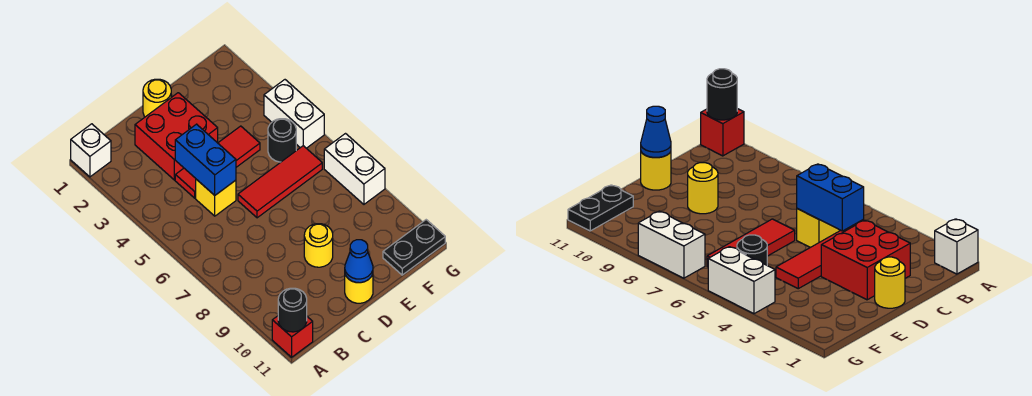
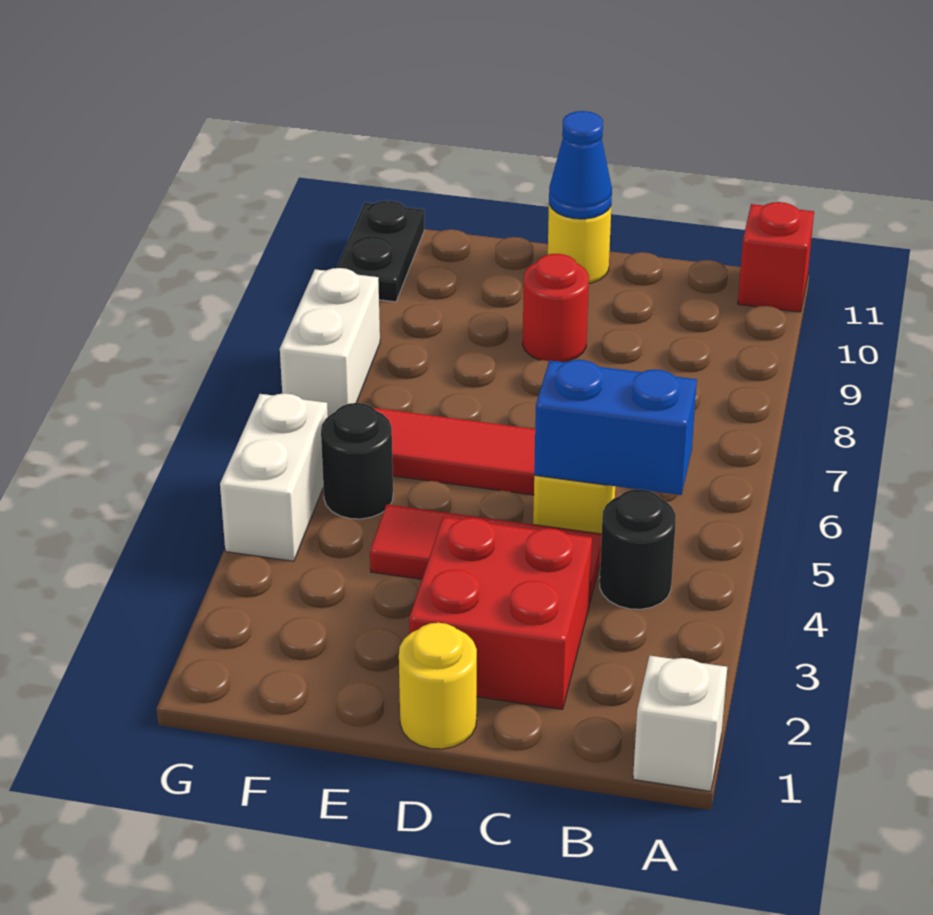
black round brick A11 level 2 -> black round brick B4 level 1
blue brick C4:C5 level 2 -> blue brick B5:C5 level 2
yellow round brick D9 level 1 -> red round brick D9 level 1
black plate F11:G11 level 1 -> black plate G10:G11 level 1

